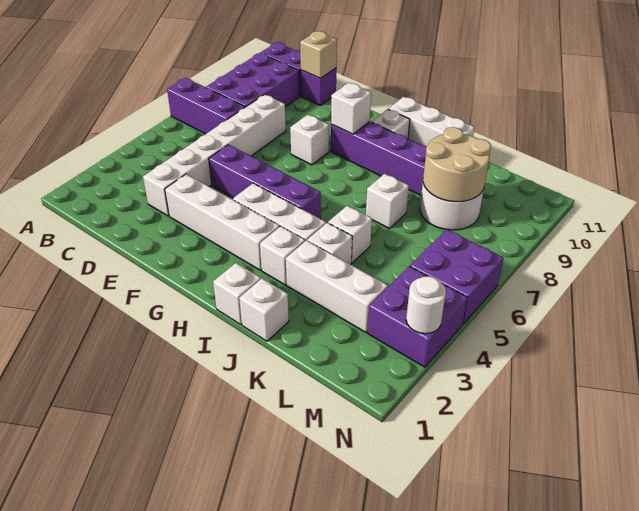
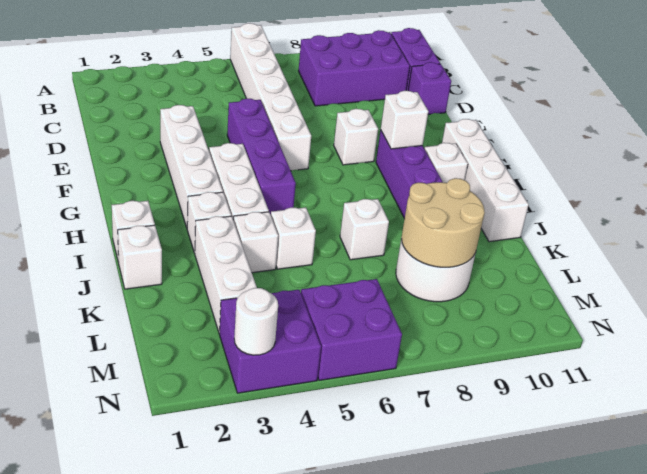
purple brick A7:C7 level 1 -> none
white brick D3:D8 level 1 -> white brick A6:F6 level 1
tan brick D11 level 2 -> none
white brick H11:J11 level 1 -> white brick G11:J11 level 1

